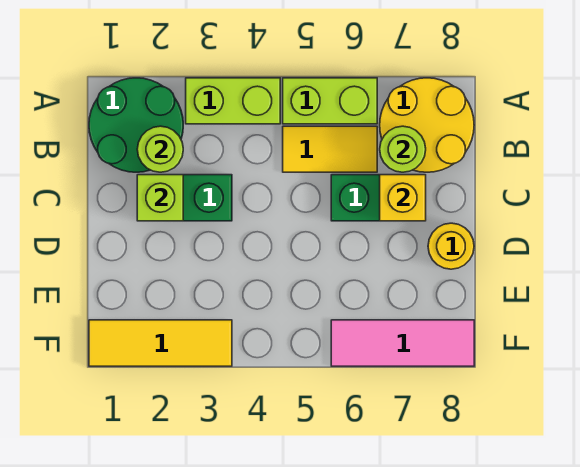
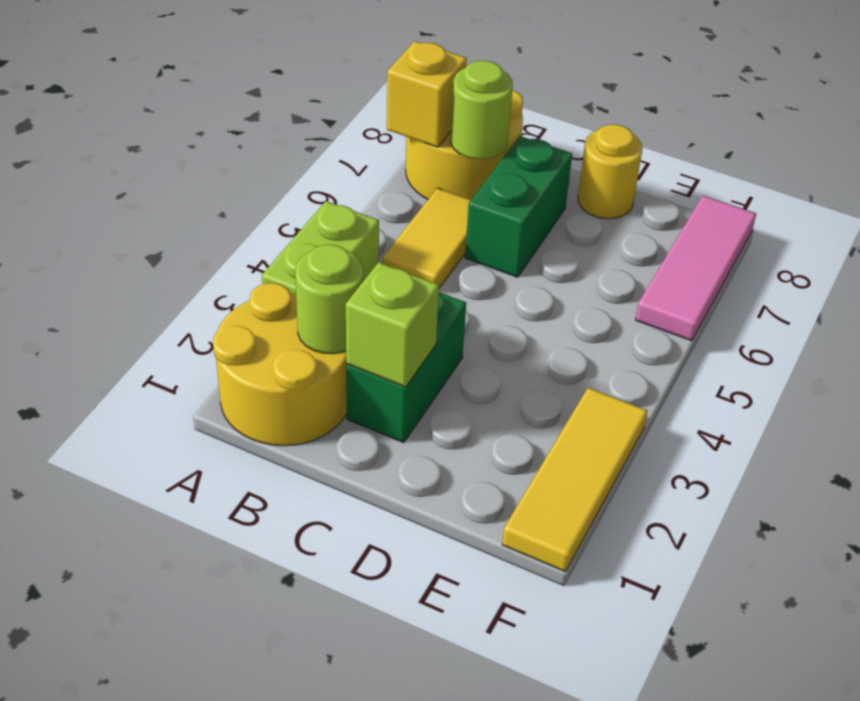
green round brick A1:B2 level 1 -> yellow round brick A1:B2 level 1
lime brick A5:A6 level 1 -> none
yellow brick C7 level 2 -> yellow brick A7 level 2

